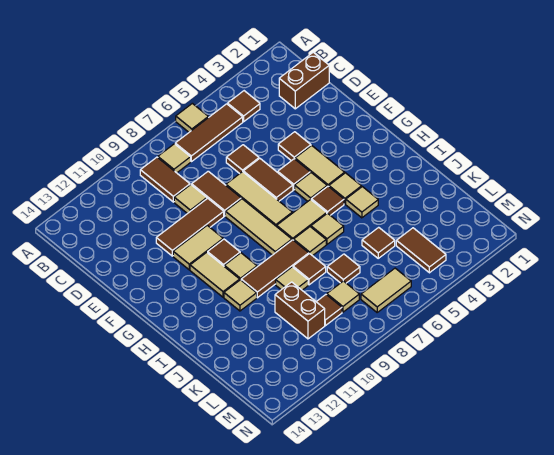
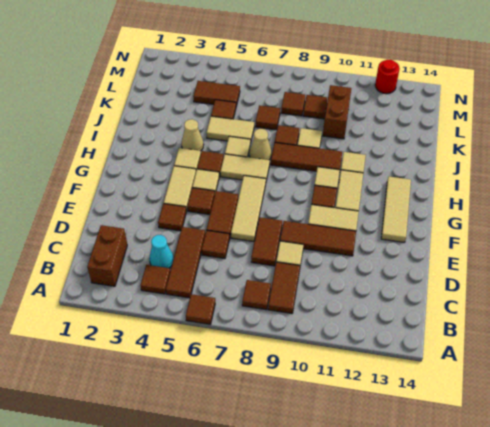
tan tile A6 level 1 -> brown tile A6 level 1
brown tile B5:B7 level 1 -> brown tile B5:D5 level 1
tan tile B8 level 1 -> brown tile B8 level 1
brown brick C1:C2 level 1 -> brown brick B2:C2 level 1
none -> cyan cone C4 level 1
tan tile F8:H8 level 1 -> tan tile F13:H13 level 1
tan tile I4 level 1 -> tan cone I4 level 1
tan tile I7 level 1 -> tan cone I7 level 1
brown tile L4:M4 level 1 -> brown tile L4:L5 level 1
tan tile L8 level 1 -> brown tile L8 level 1
tan tile M6:M7 level 1 -> tan tile J5:J6 level 1
none -> red round brick N12 level 1

